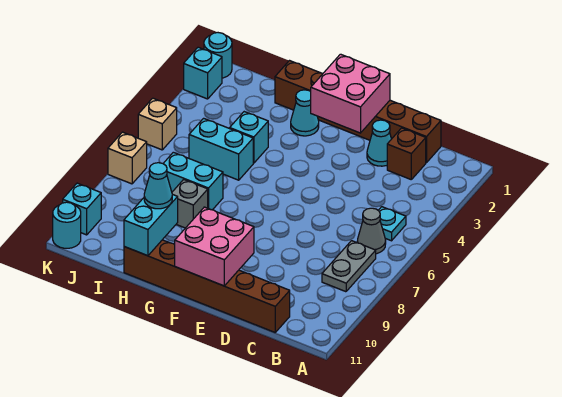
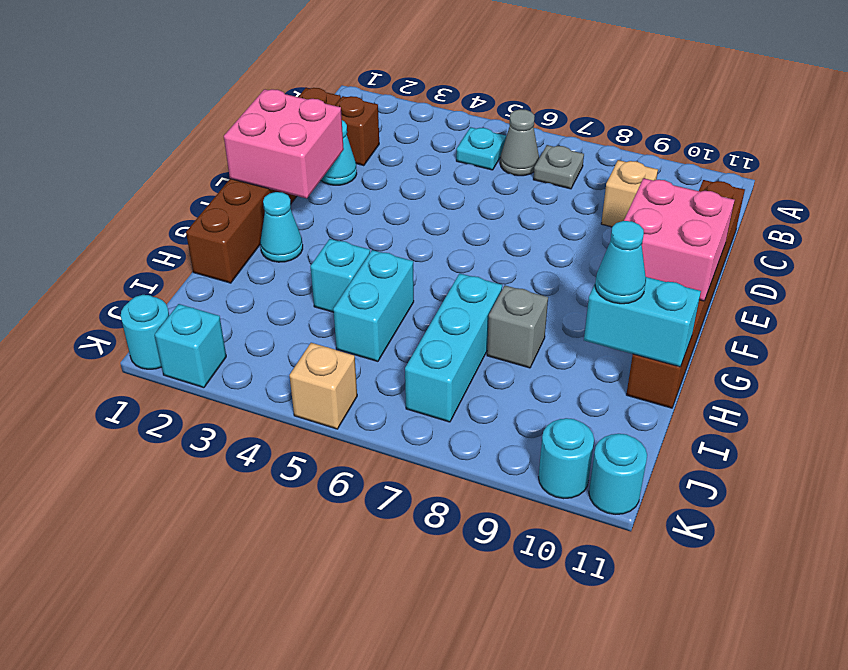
grey plate B7:B8 level 1 -> grey plate B7 level 1
cyan brick H7:I7 level 1 -> cyan brick H7:J7 level 1
tan brick K7 level 1 -> tan brick C9 level 1
cyan brick K10 level 1 -> cyan round brick K10 level 1

